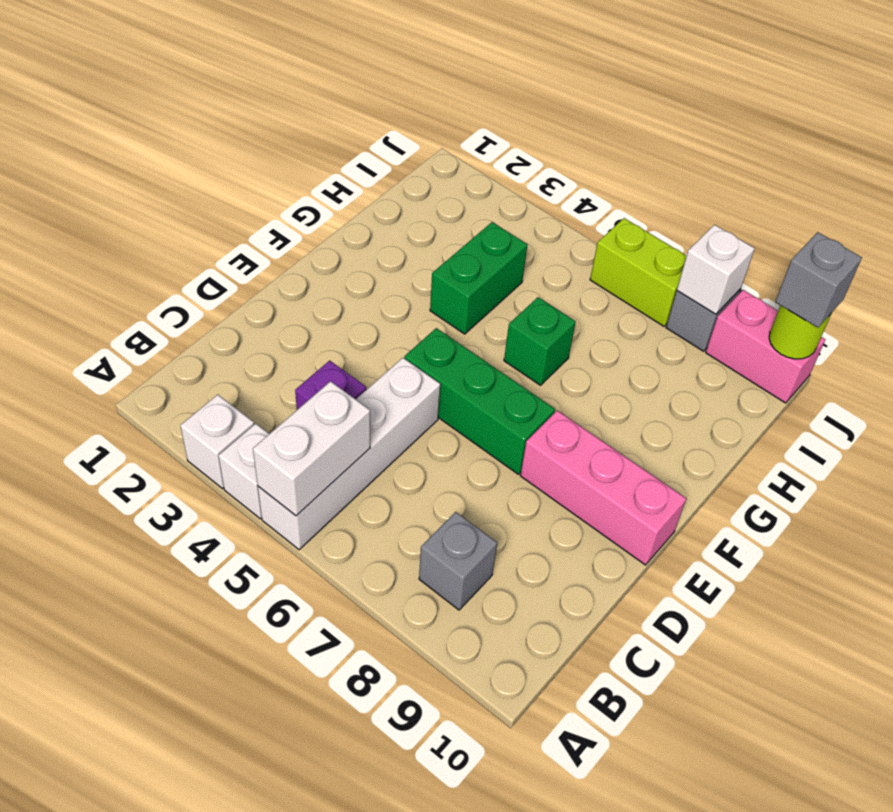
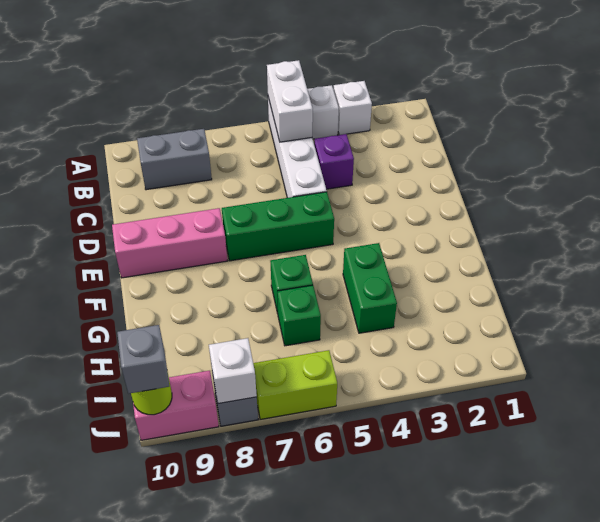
grey brick B8 level 1 -> grey brick B8:B9 level 1
none -> green brick H6 level 1

